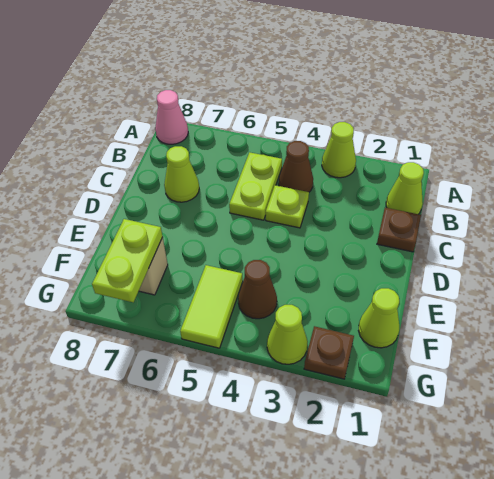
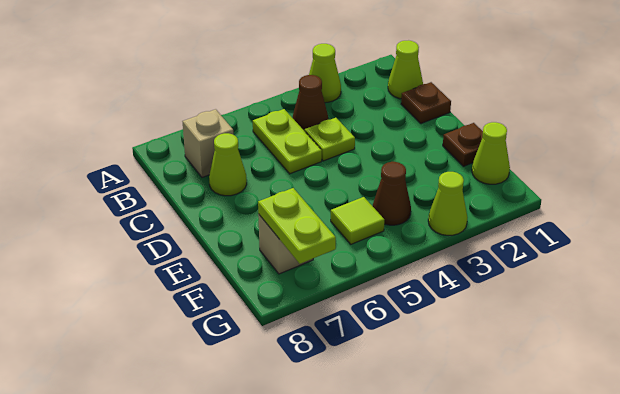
pink cone A8 level 1 -> none
none -> tan brick B7 level 1
lime tile F5:G5 level 1 -> lime tile F5 level 1
brown plate G2 level 1 -> brown plate E1 level 1

